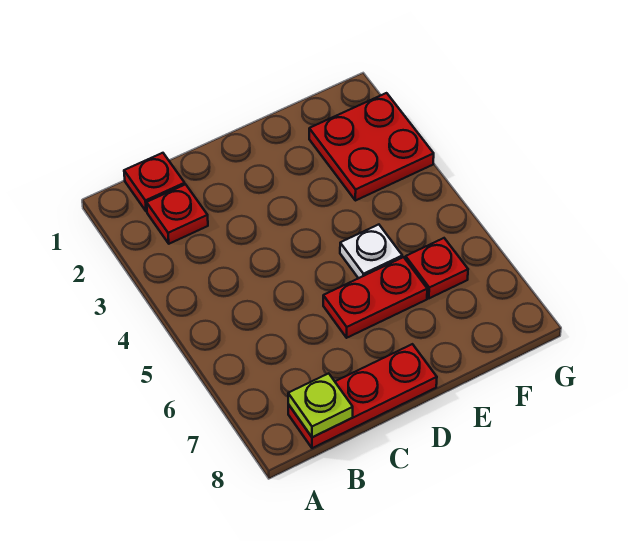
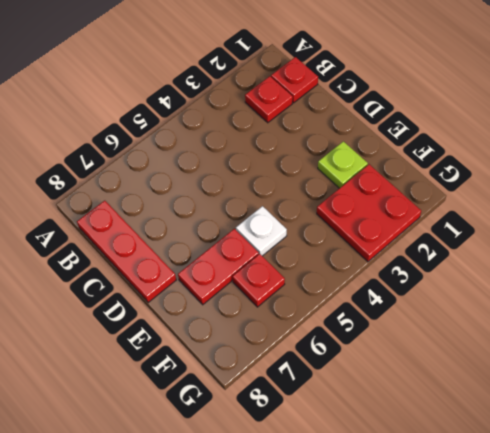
lime plate B8 level 2 -> lime plate E2 level 1
red plate D6:E6 level 1 -> red plate E6:E7 level 1

